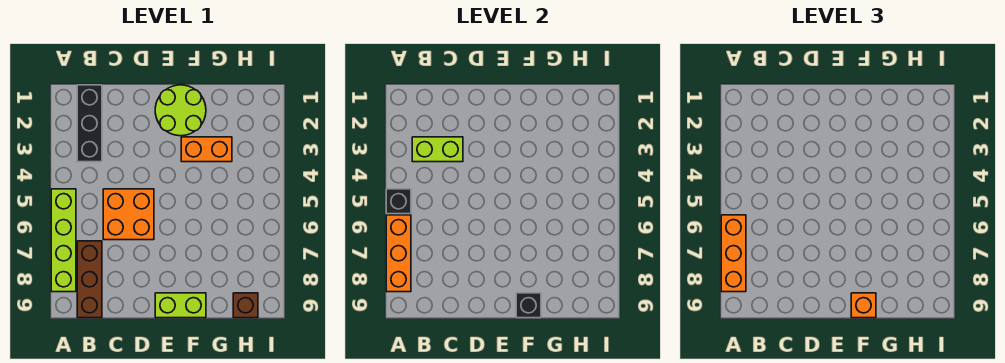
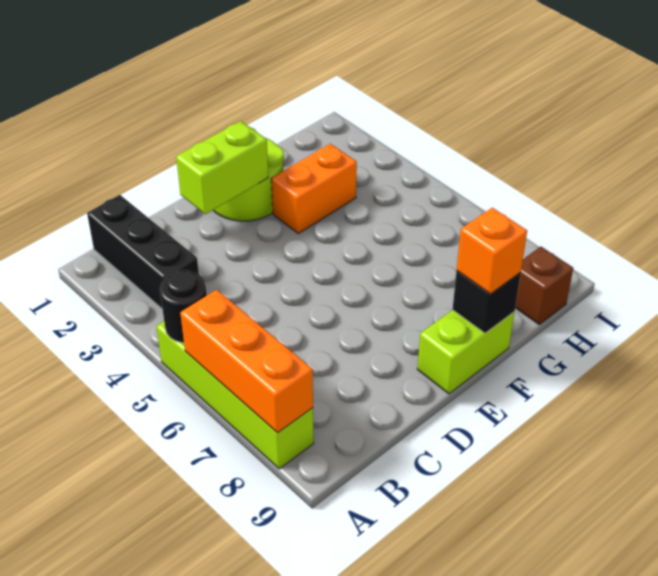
black brick A5 level 2 -> black round brick A5 level 2
orange brick A6:A8 level 3 -> none
lime brick B3:C3 level 2 -> lime brick D2:E2 level 2
brown brick B7:B9 level 1 -> none
orange brick C5:D6 level 1 -> none

